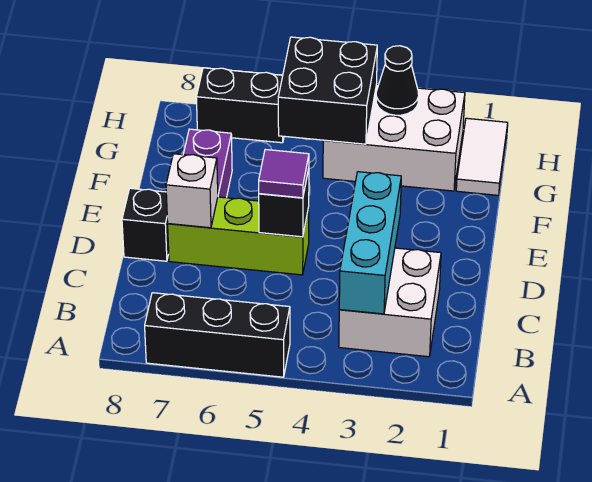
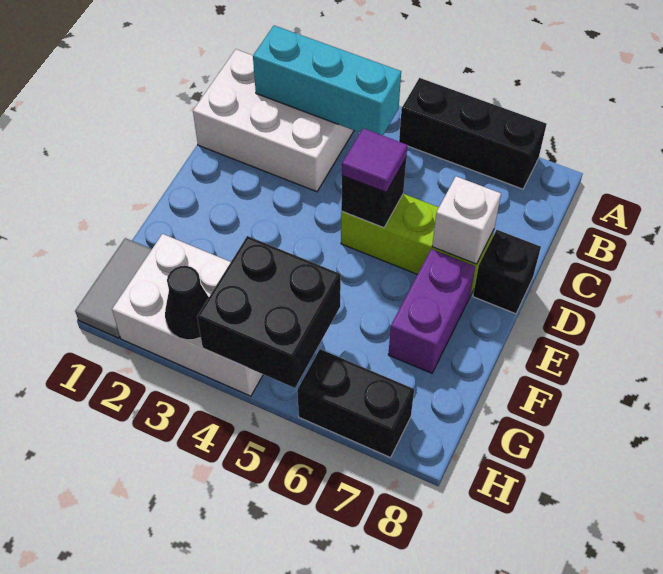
white brick B2:C3 level 1 -> white brick B1:C3 level 1
cyan brick B3:D3 level 2 -> cyan brick B2:B4 level 2
white tile G1:H1 level 1 -> grey tile G1:H1 level 1

